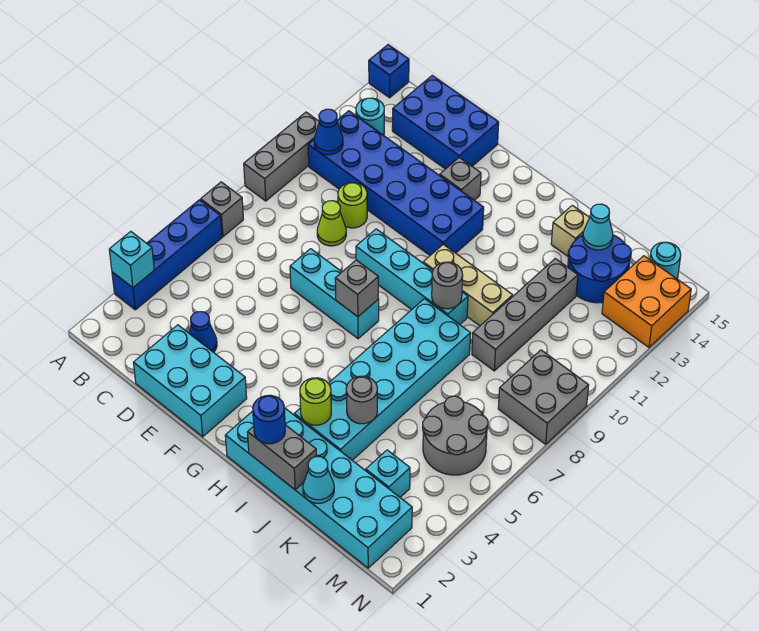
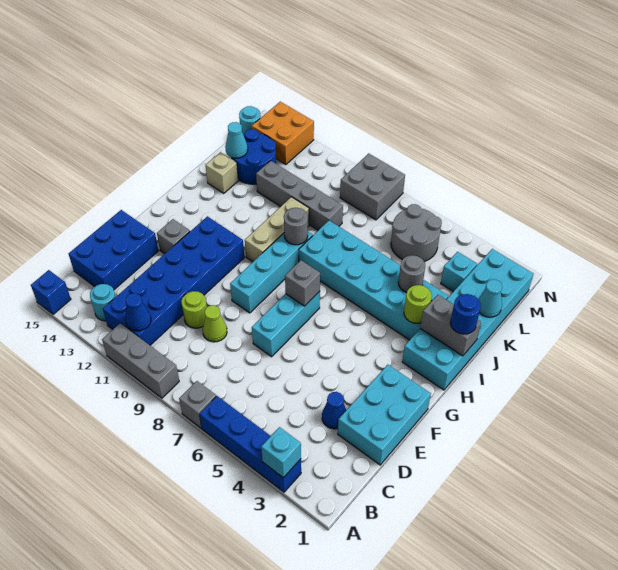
grey brick I1:J1 level 2 -> grey brick I1:I2 level 2

